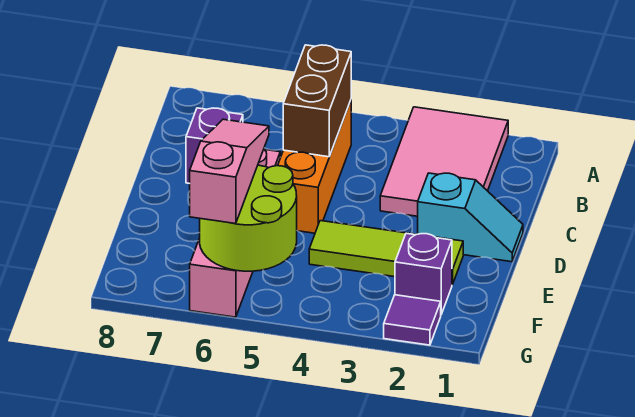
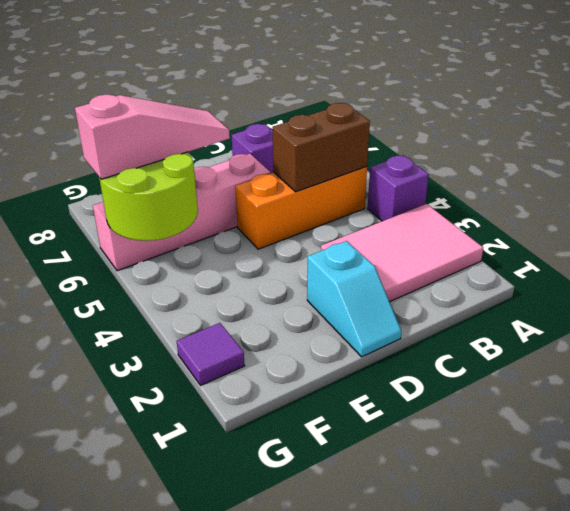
lime tile E2:E4 level 1 -> none
purple brick F2 level 1 -> purple brick A4 level 1

